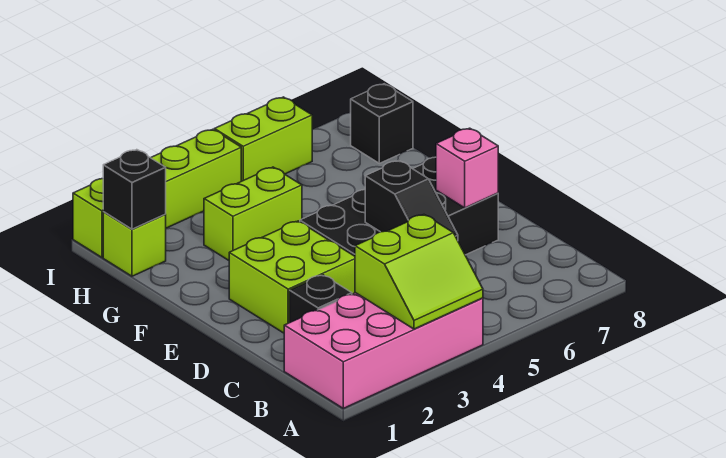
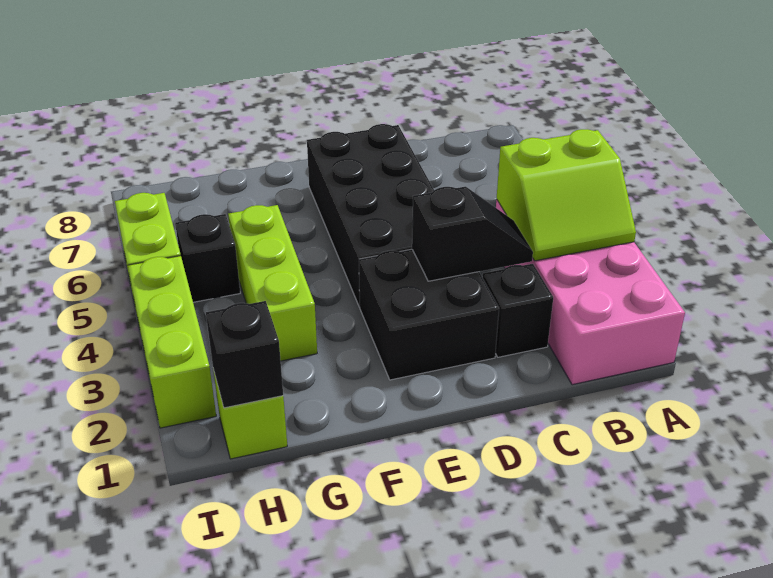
lime slope A3:B4 level 2 top B -> lime slope A3:B4 level 2 top 4
black slope C5:D5 level 2 top D -> black slope C3:D3 level 2 top D
lime brick D2:E3 level 1 -> black brick D2:E3 level 1
pink brick D7 level 2 -> none
lime brick G3:G4 level 1 -> lime brick G3:G5 level 1
black brick H8 level 1 -> black brick H5 level 1
lime brick I1:I4 level 1 -> lime brick I2:I4 level 1

